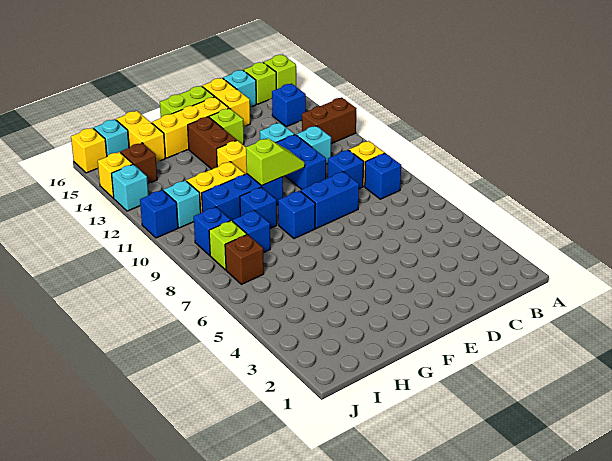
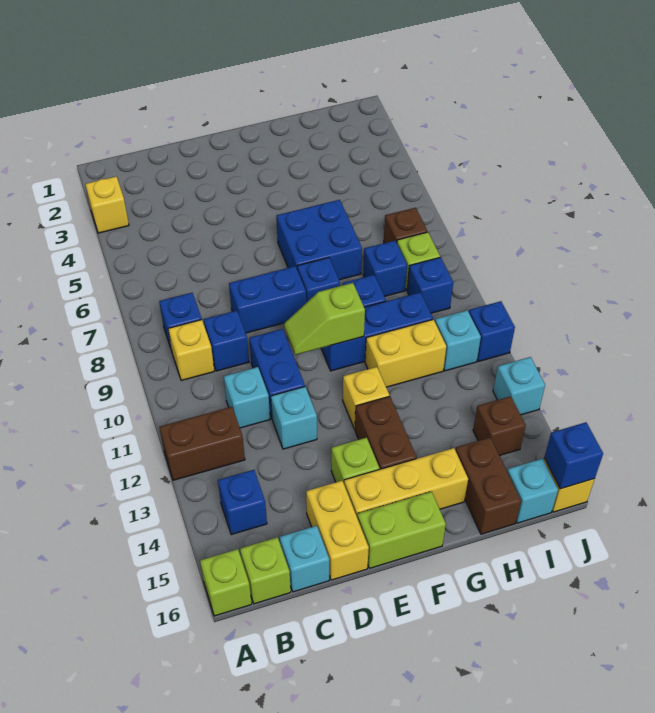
none -> blue brick F6:G7 level 1
yellow brick H15:H16 level 1 -> brown brick H15:H16 level 1
yellow brick J14 level 1 -> yellow brick A3 level 1
none -> blue brick J16 level 2

